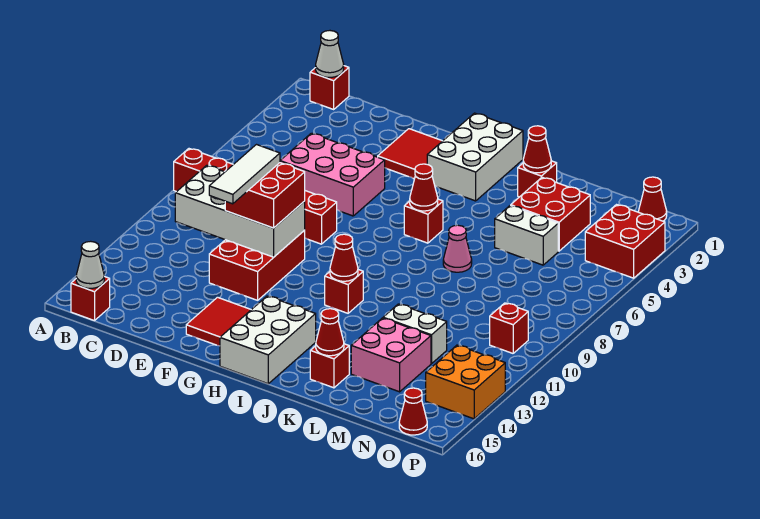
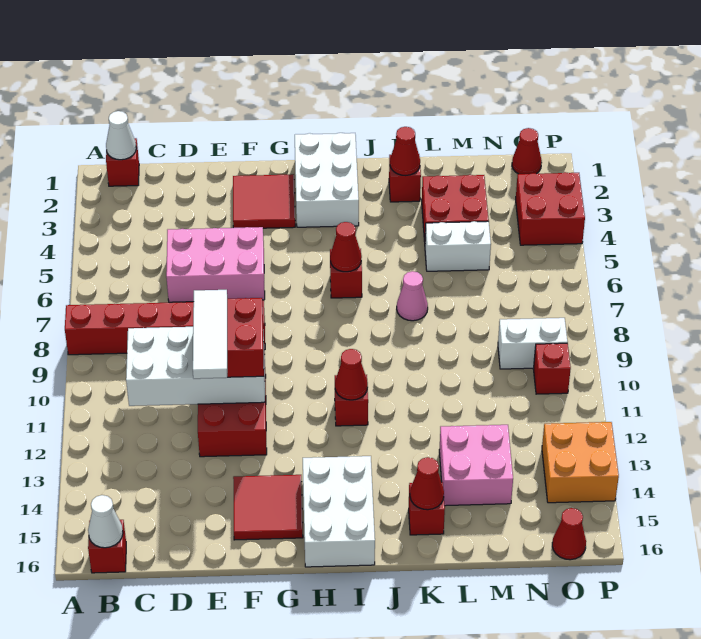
white brick L12:M12 level 1 -> white brick N9:O9 level 1

